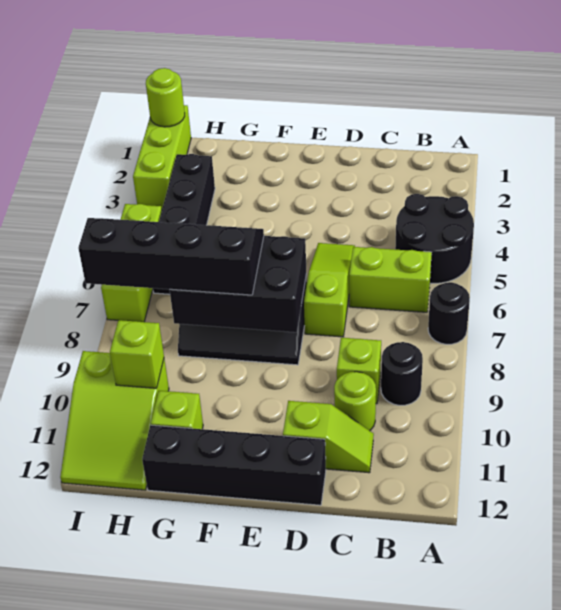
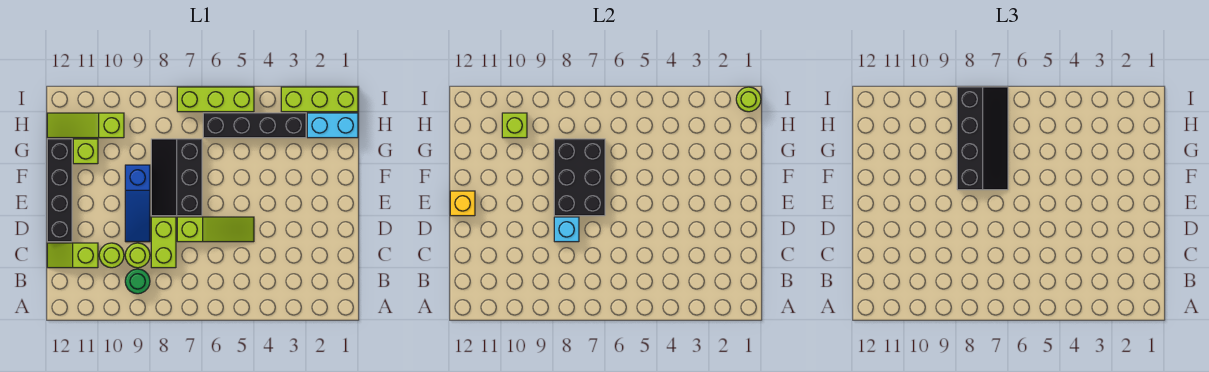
black round brick A4:B5 level 1 -> none
black round brick A7 level 1 -> none
lime brick B6:C6 level 1 -> lime brick C8:D8 level 1
black round brick B9 level 1 -> green round brick B9 level 1
lime brick C9 level 1 -> lime round brick C9 level 1
lime slope C11:D11 level 1 top D -> lime slope C11:C12 level 1 top 11
none -> cyan brick D8 level 2
none -> blue slope D9:F9 level 1 top F
none -> yellow brick E12 level 2
none -> cyan brick H1:H2 level 1
lime slope H10:I12 level 1 top 10 -> lime slope H10:H12 level 1 top 10

